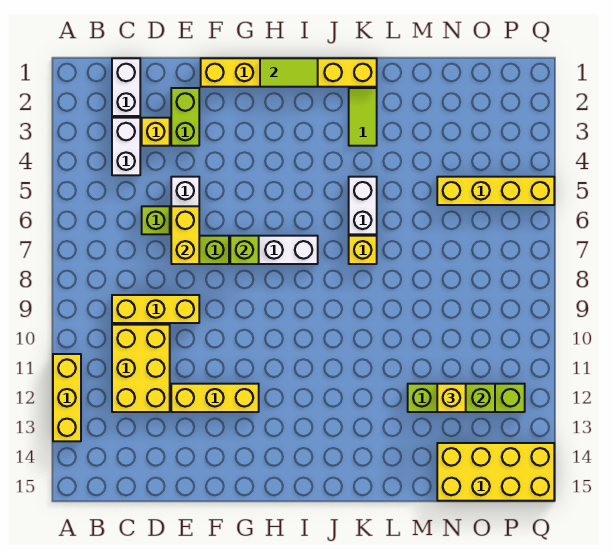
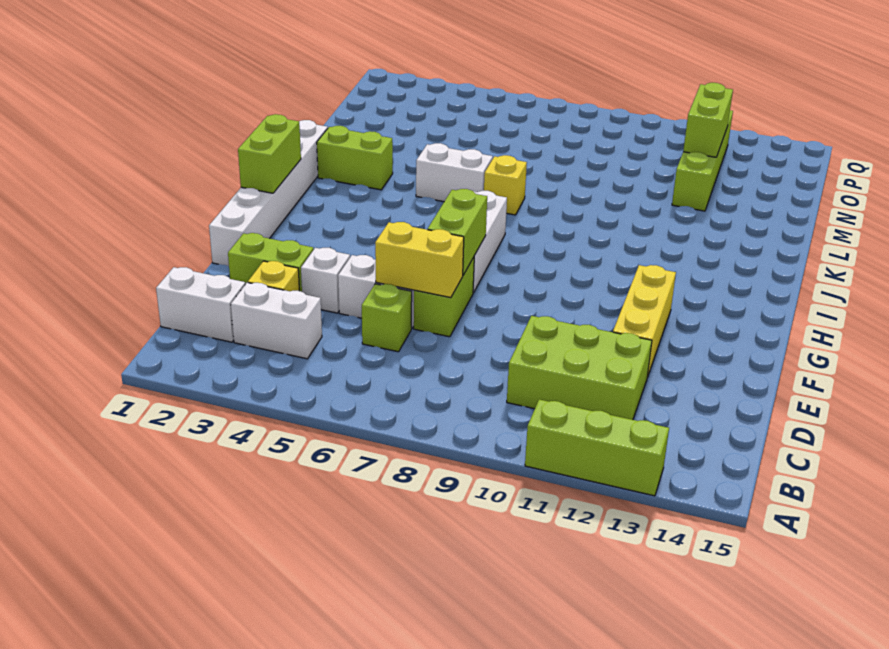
yellow brick A11:A13 level 1 -> lime brick A11:A13 level 1
yellow brick C9:E9 level 1 -> none
yellow brick C10:D12 level 1 -> lime brick C10:D12 level 1
none -> white brick E4 level 1
yellow brick F1:K1 level 1 -> white brick F1:K1 level 1
lime brick G7 level 2 -> lime brick F7:G7 level 2
lime tile H1:I1 level 2 -> lime brick H1:I1 level 2
lime tile K2:K3 level 1 -> lime brick K2:K3 level 1
yellow brick N5:Q5 level 1 -> none
yellow brick N12 level 3 -> none
yellow brick N14:Q15 level 1 -> none

